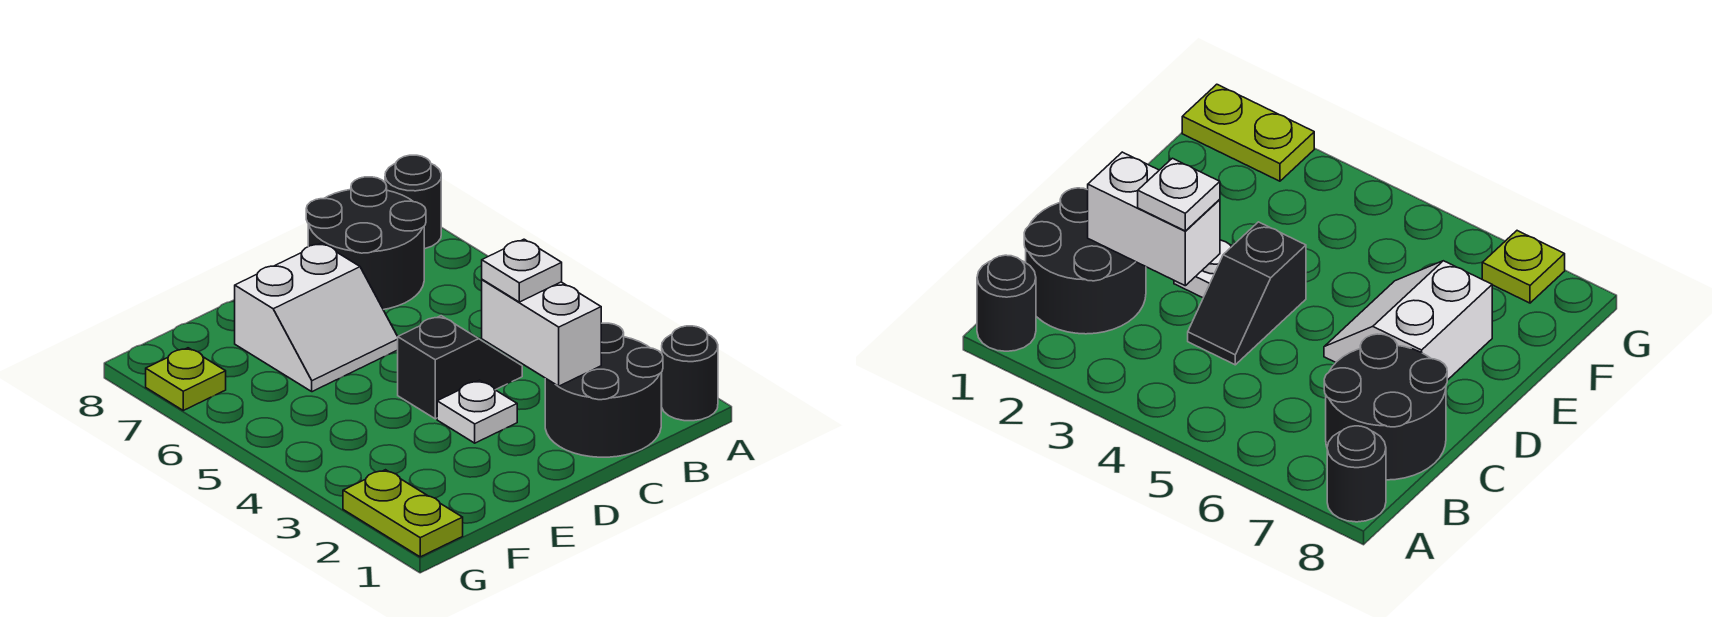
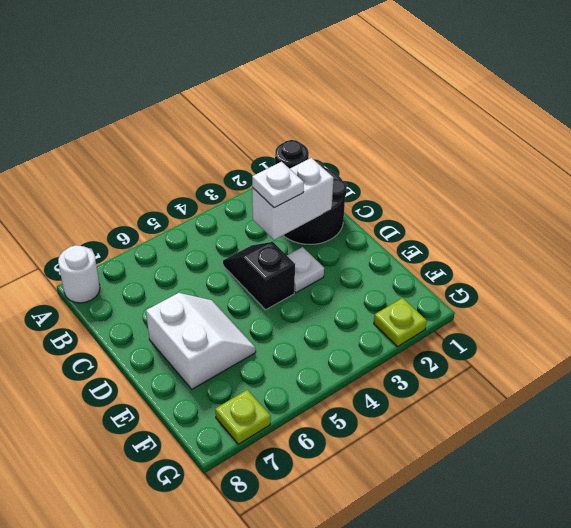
black round brick A8 level 1 -> white round brick A8 level 1
black round brick B7:C8 level 1 -> none
lime plate G1:G2 level 1 -> lime plate G2 level 1

